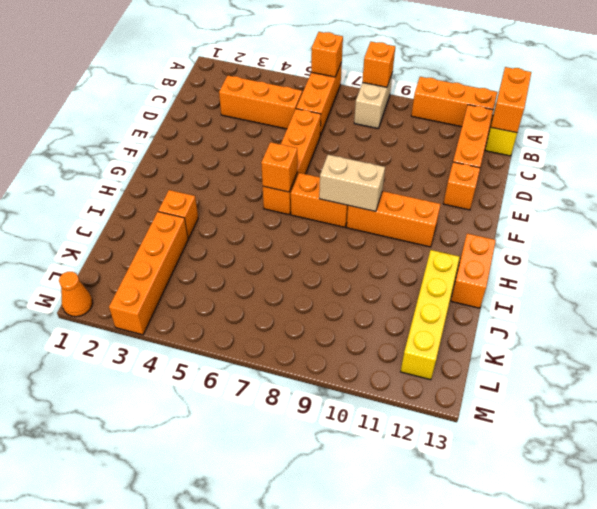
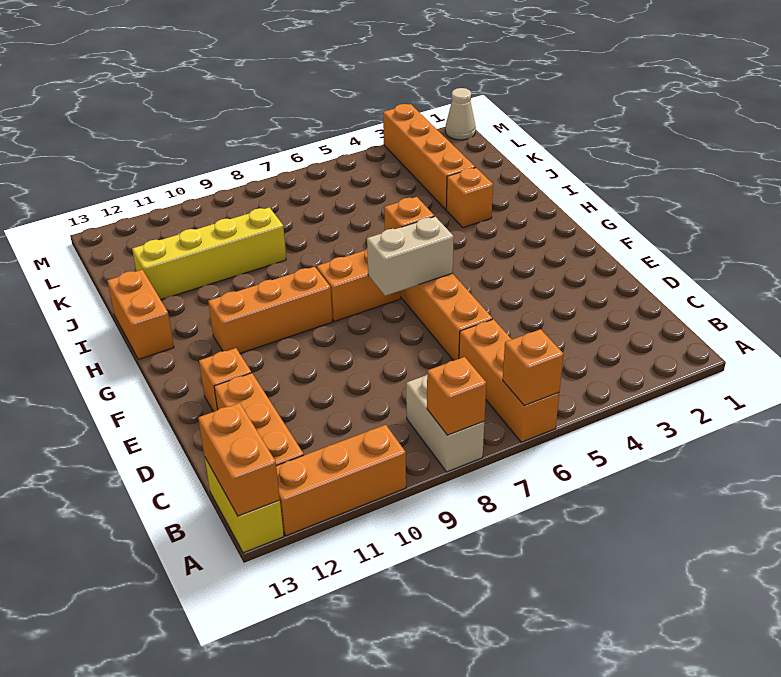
orange brick C3:C5 level 1 -> none
tan brick G8:G9 level 2 -> tan brick F6:F7 level 2
yellow brick I12:L12 level 1 -> yellow brick J9:J12 level 1
orange cone M1 level 1 -> tan cone M1 level 1

